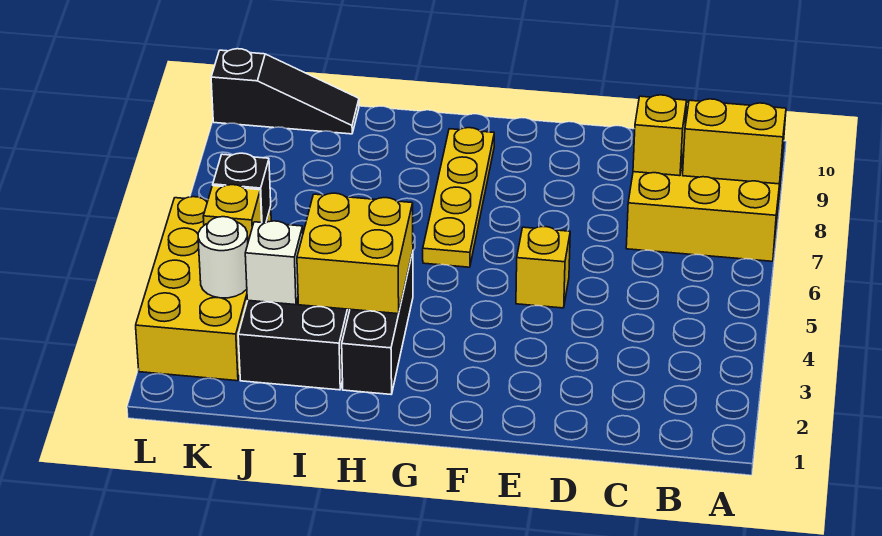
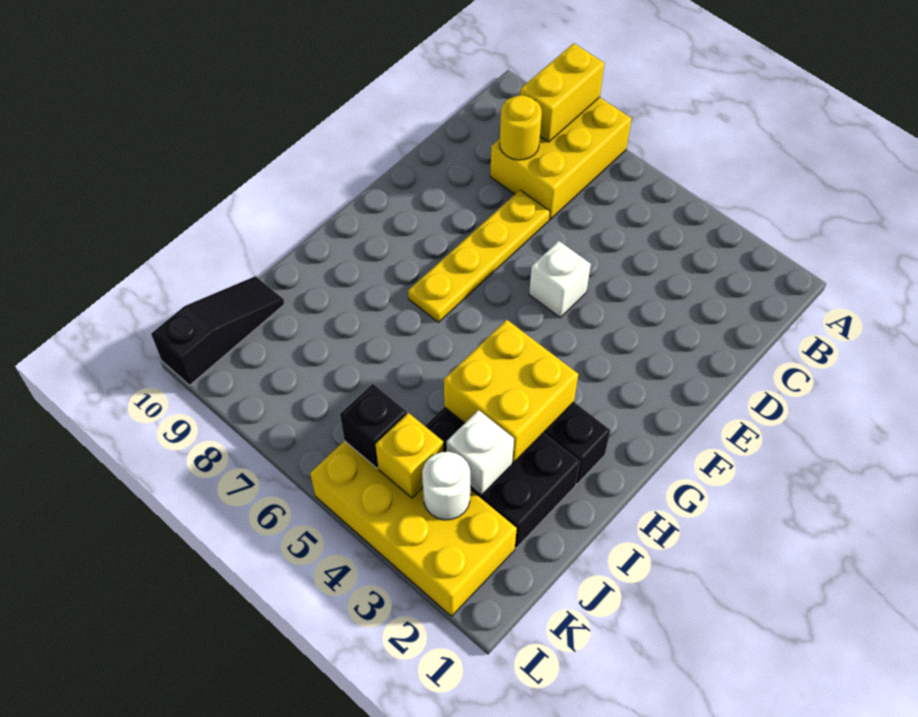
yellow brick C8 level 2 -> yellow round brick C8 level 2
yellow brick E5 level 1 -> white brick E5 level 1
yellow plate G6:G9 level 1 -> yellow plate D7:G7 level 1

